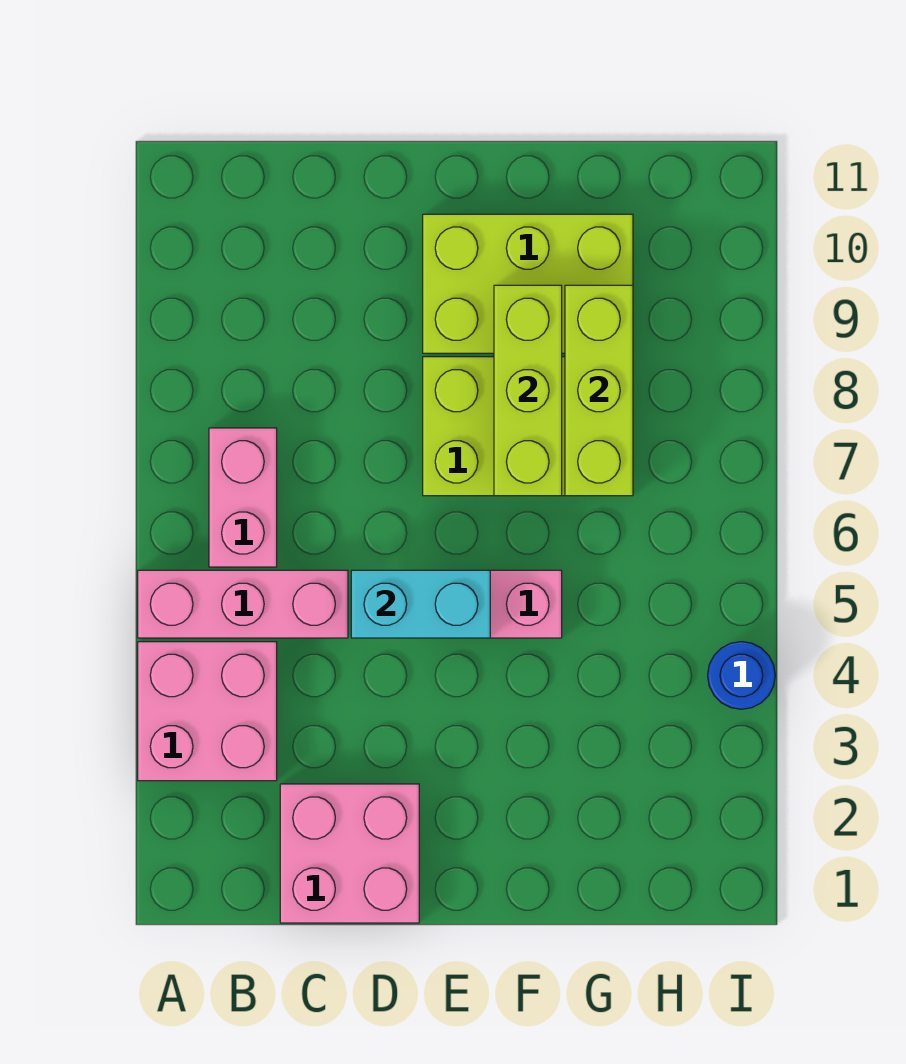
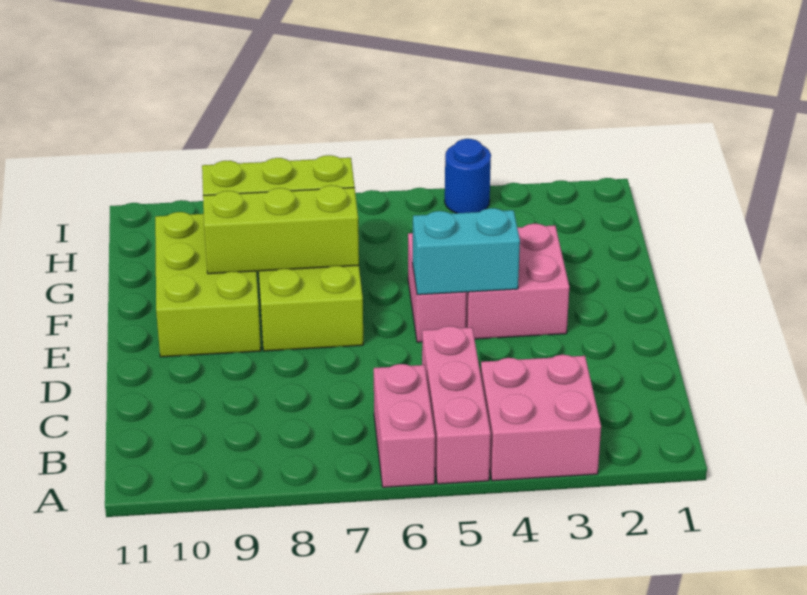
pink brick B6:B7 level 1 -> pink brick A6:B6 level 1
pink brick C1:D2 level 1 -> pink brick E3:F4 level 1
cyan brick D5:E5 level 2 -> cyan brick E4:E5 level 2

